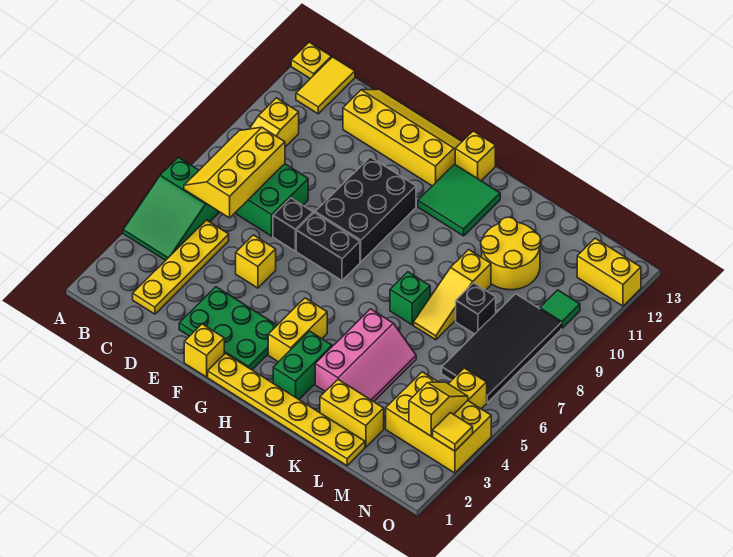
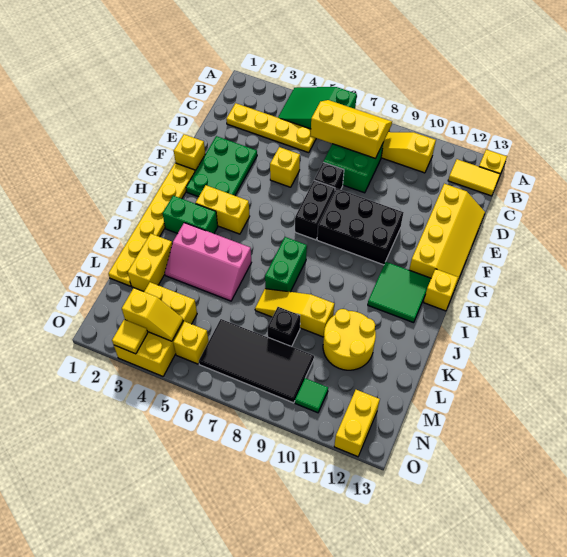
green brick J7 level 1 -> green brick I7:J7 level 1

